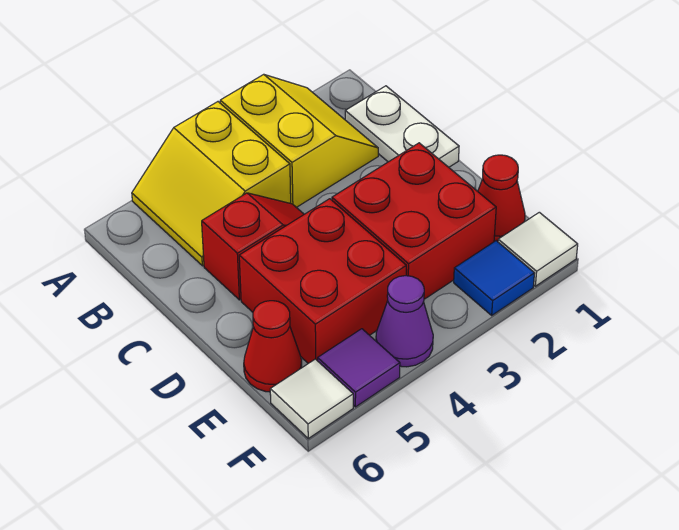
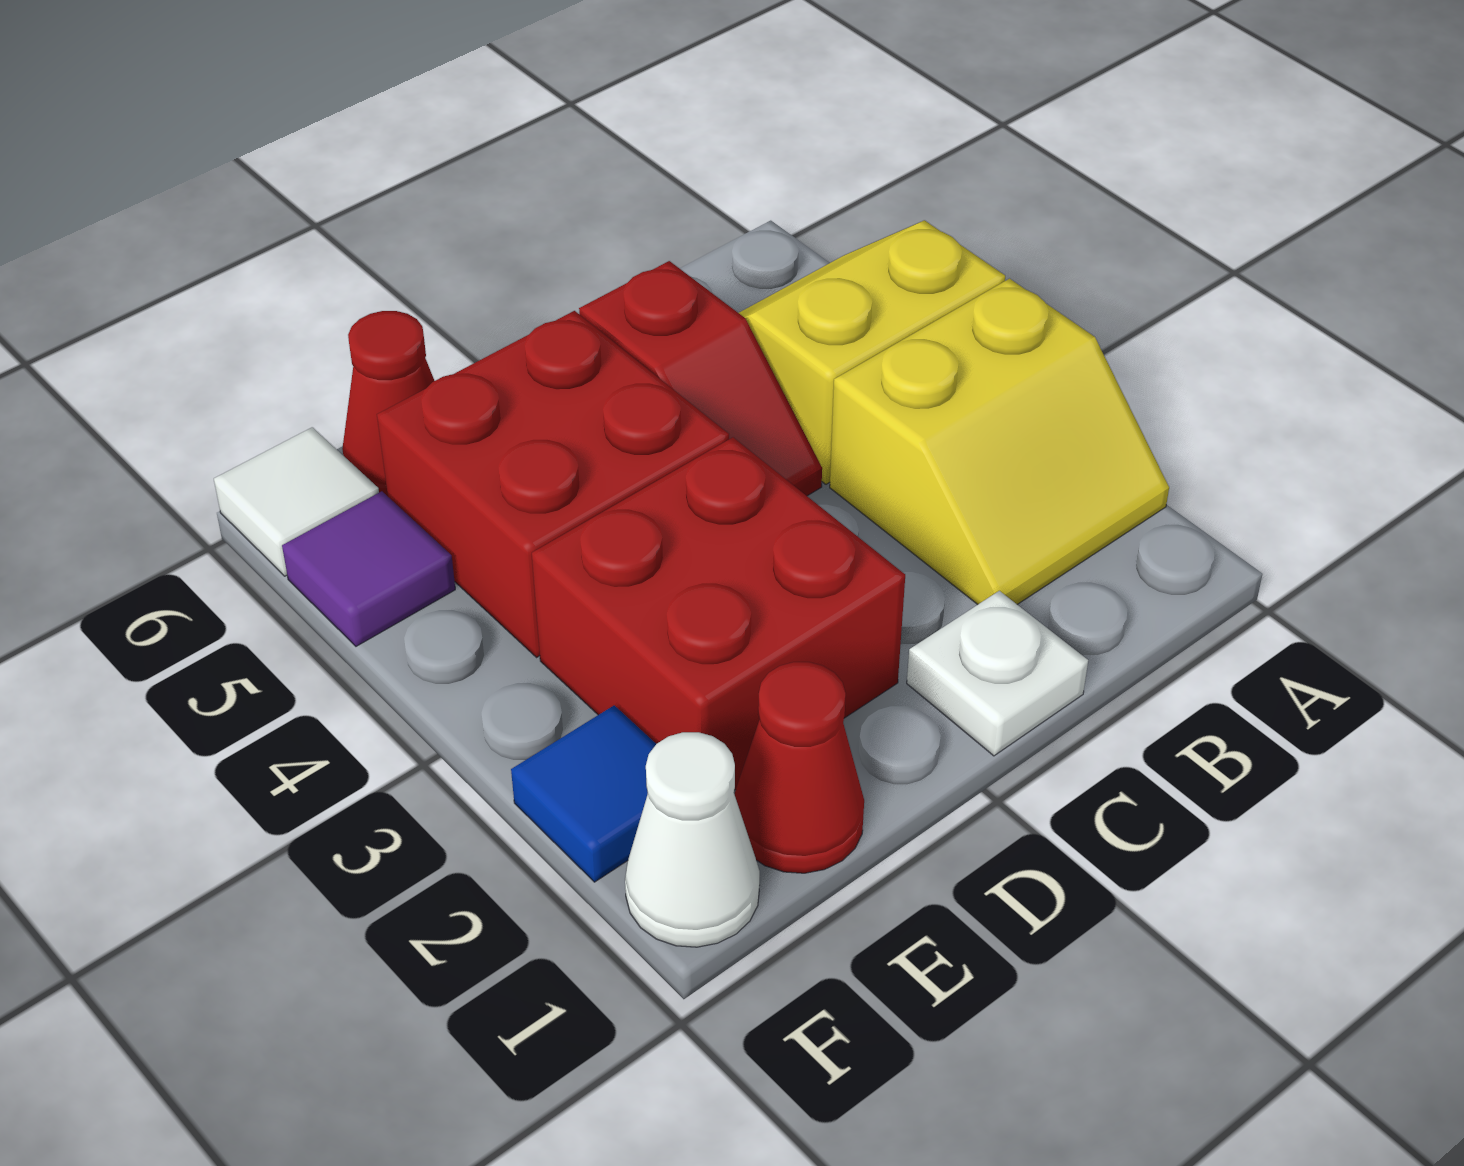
white plate B1:C1 level 1 -> white plate C1 level 1
white tile F1 level 1 -> white cone F1 level 1
purple cone F4 level 1 -> none

